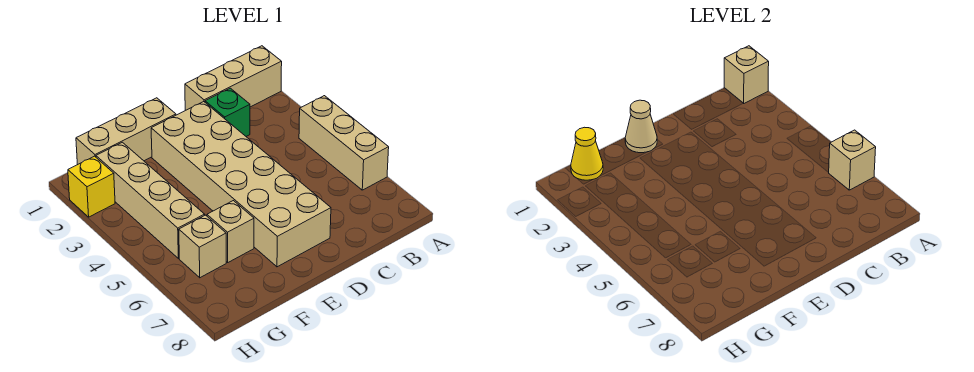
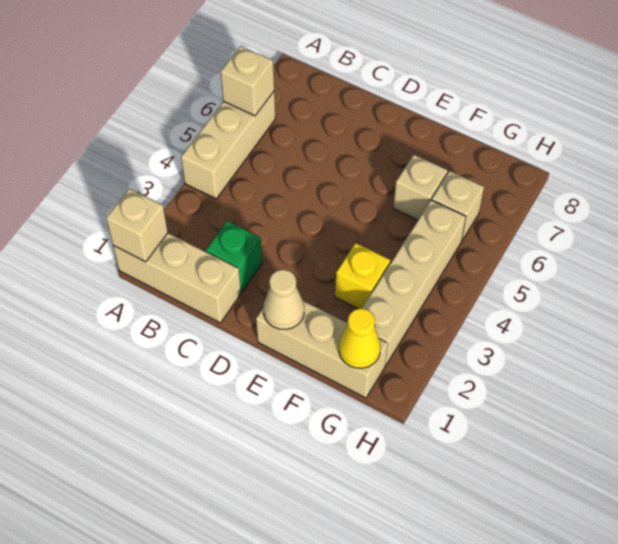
tan brick D2:E7 level 1 -> none
yellow brick H2 level 1 -> yellow brick F3 level 1

